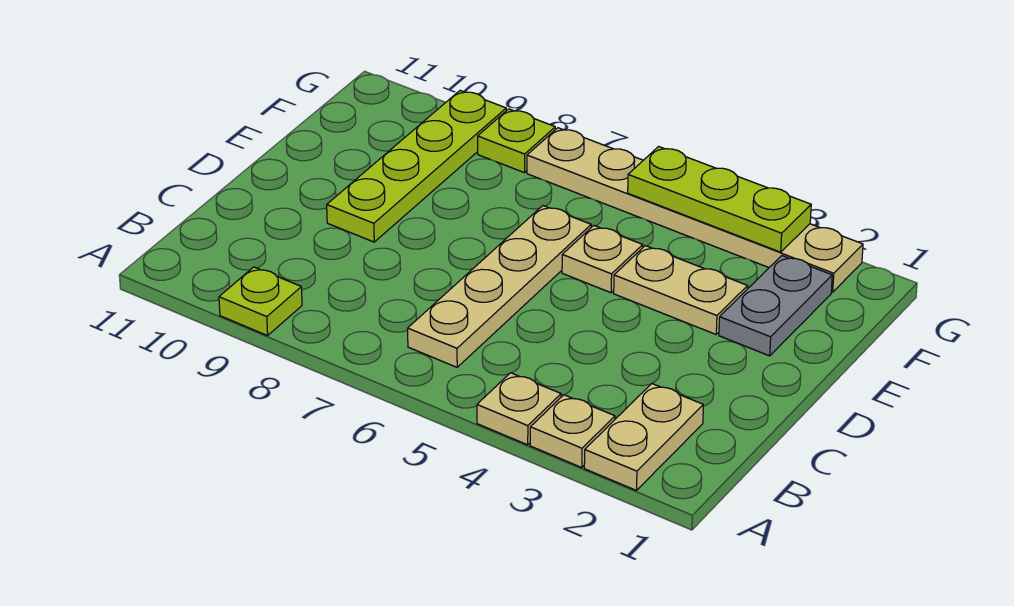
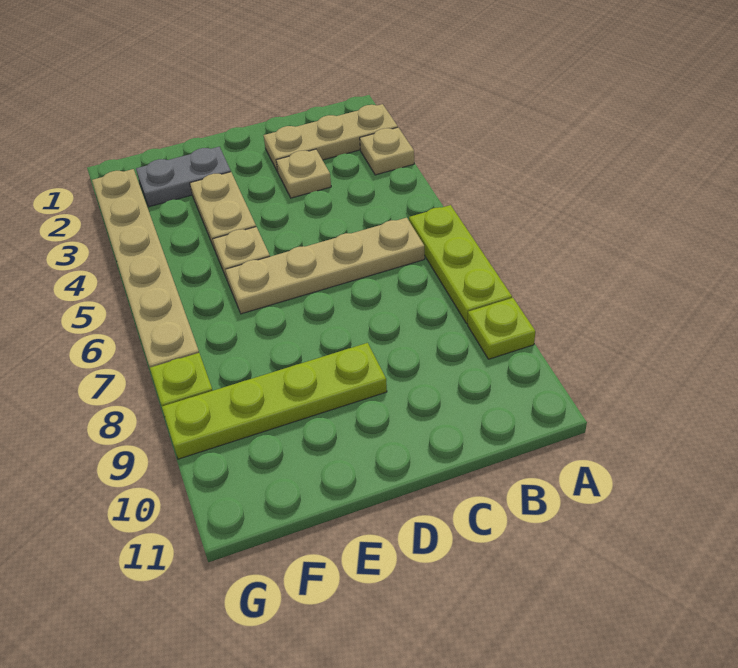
tan plate A2:B2 level 1 -> tan plate A2:C2 level 1
tan plate A4 level 1 -> tan plate C3 level 1
lime plate G3:G5 level 2 -> lime plate A6:A8 level 1

